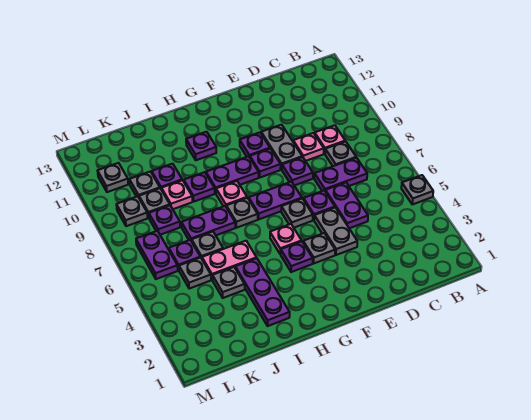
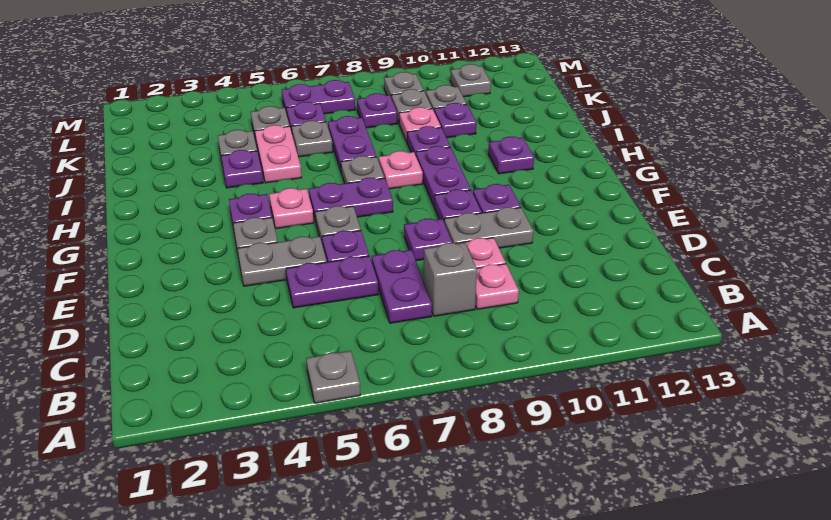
grey plate C8 level 1 -> grey brick C8 level 1
purple plate F7:G7 level 1 -> purple plate G6:G7 level 1
purple plate I2:I4 level 1 -> purple plate I4 level 1

